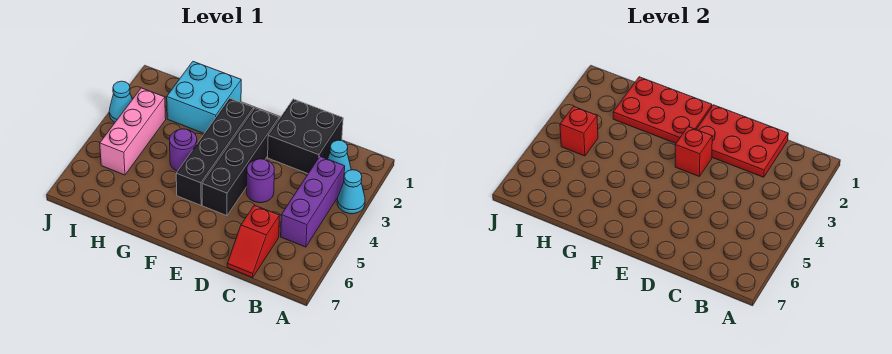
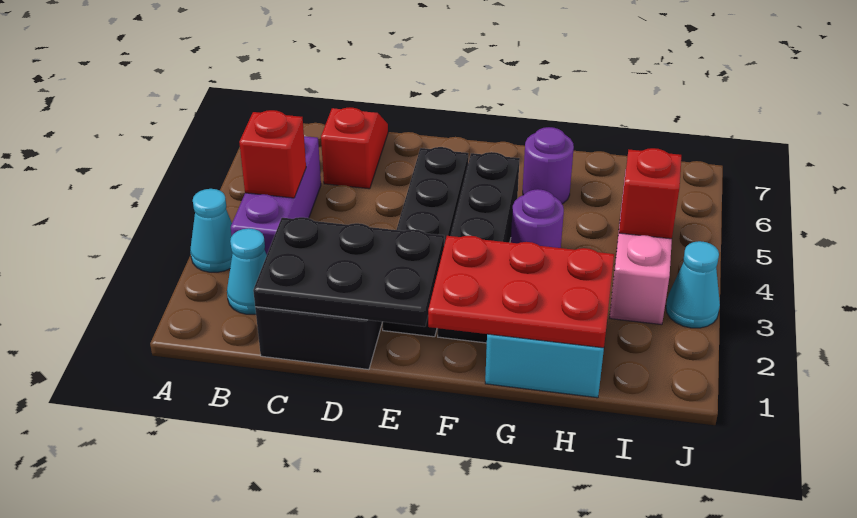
red plate C1:E2 level 2 -> black plate C1:E2 level 2
purple round brick D4 level 1 -> purple round brick G6 level 1
red brick E3 level 2 -> red brick B4 level 2

